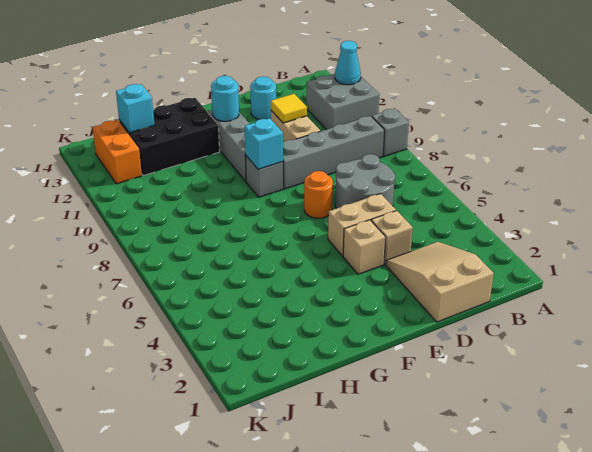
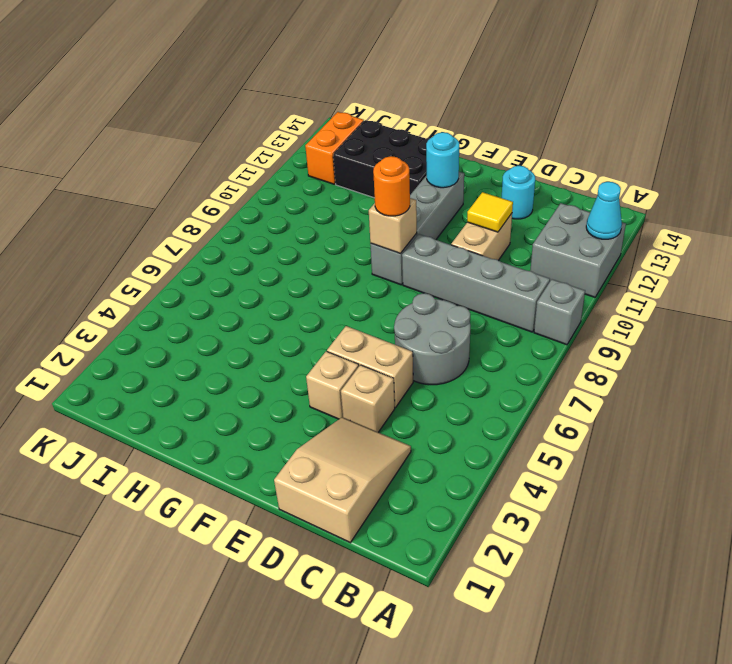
orange round brick E7 level 1 -> orange round brick F9 level 3
cyan brick F9 level 2 -> tan brick F9 level 2
cyan brick I13 level 2 -> none

